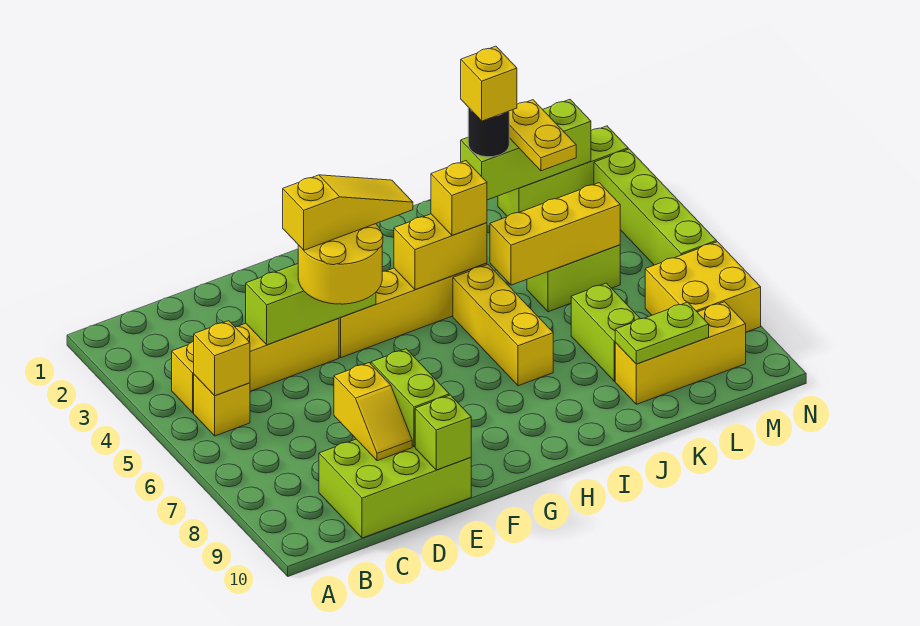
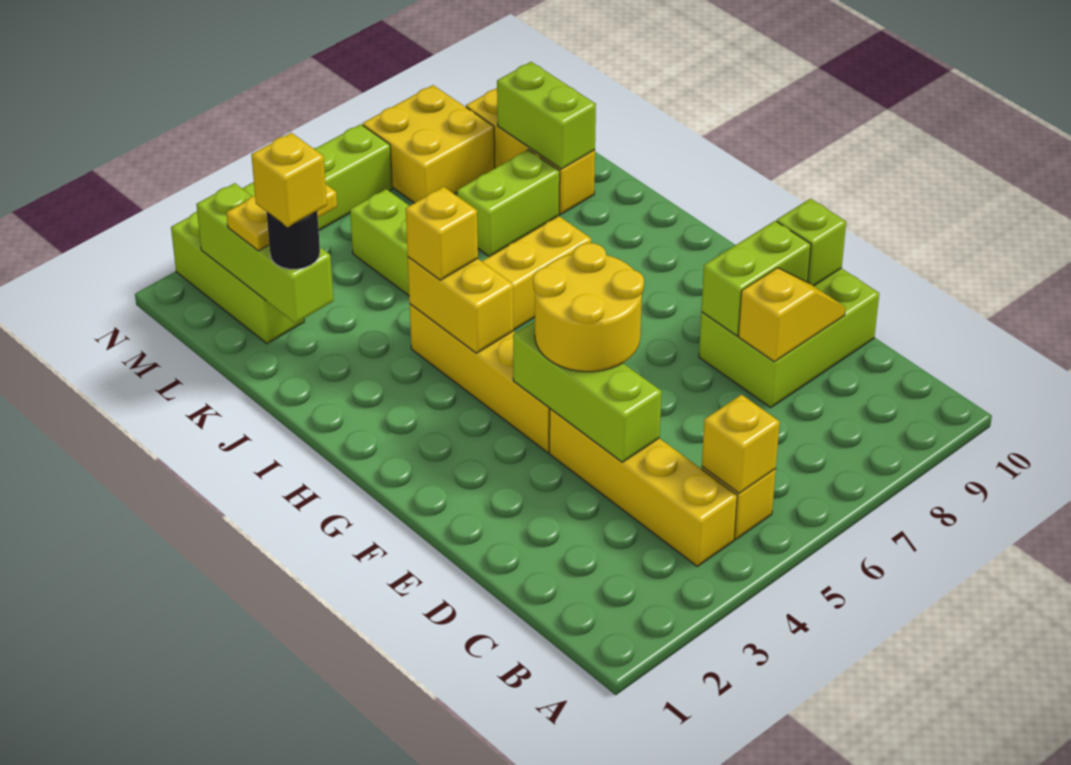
lime brick C9:E10 level 1 -> lime brick D8:E10 level 1
yellow slope E4:G4 level 4 top E -> none
yellow brick J5:L5 level 2 -> none
lime plate K9:L9 level 2 -> lime brick K9:L9 level 2

